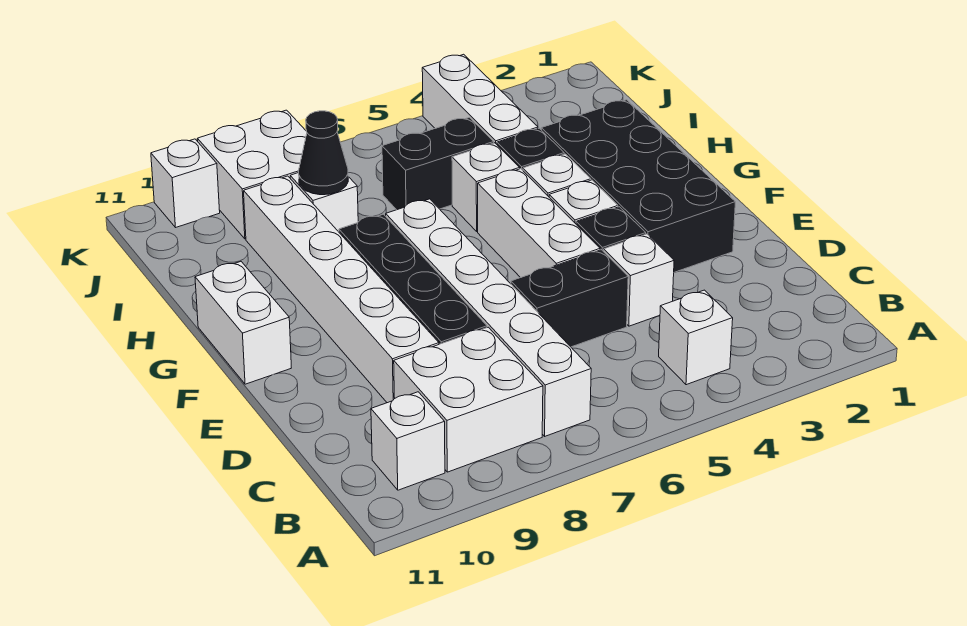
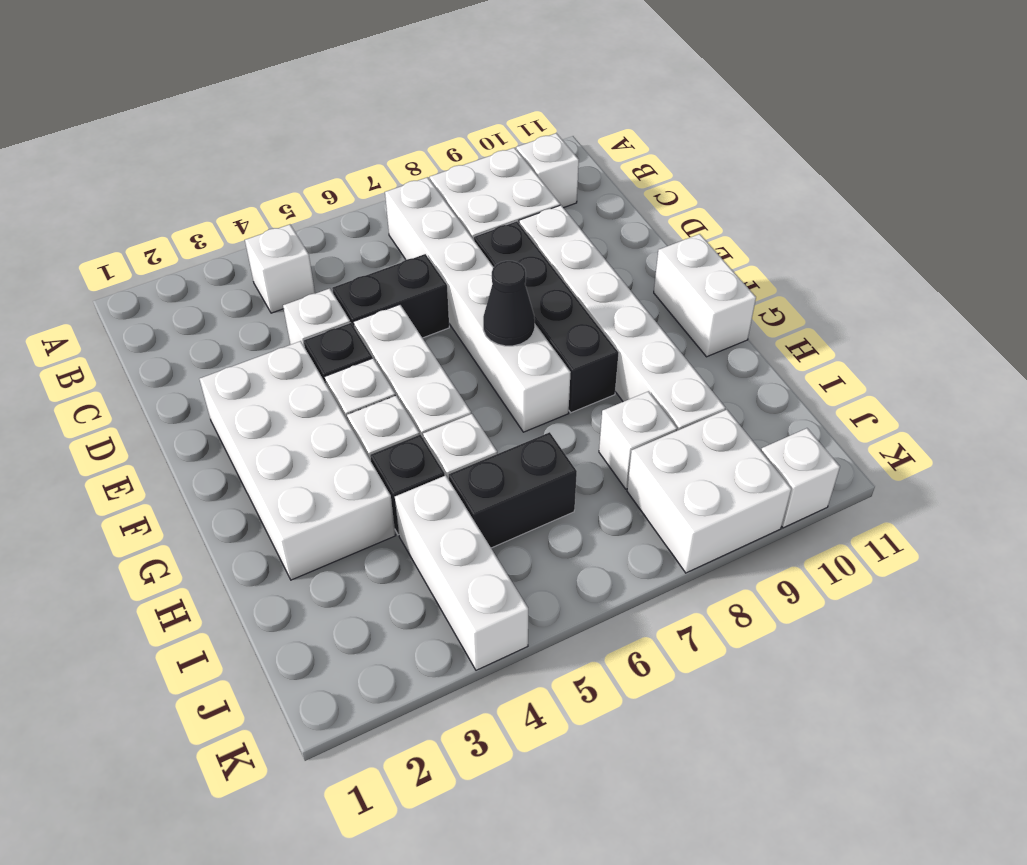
black brick E2:H3 level 1 -> white brick E2:H3 level 1
black cone I8 level 2 -> black cone F7 level 2

